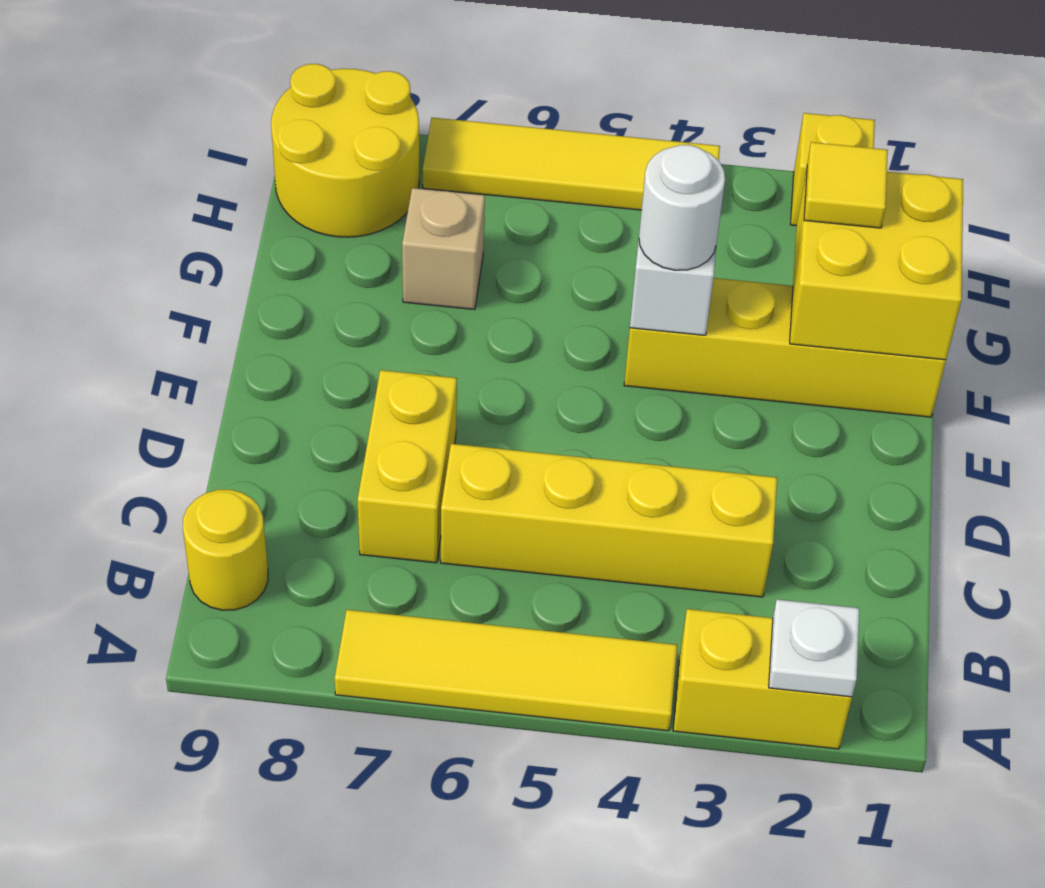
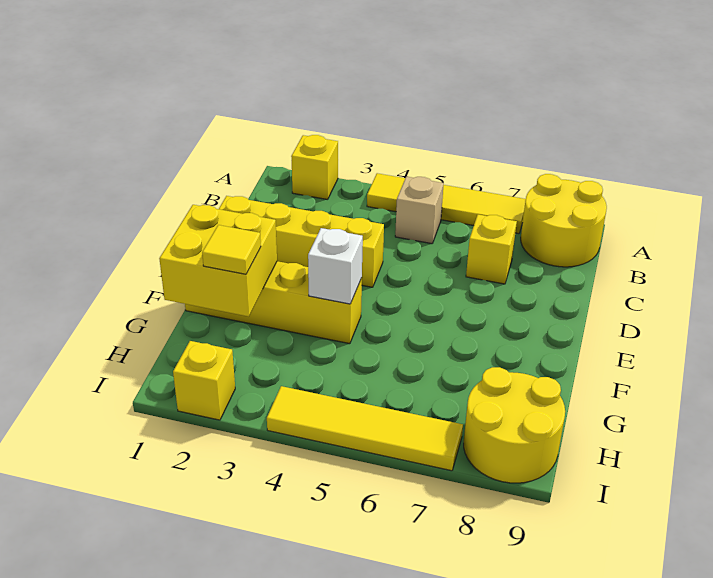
yellow brick A2:A3 level 1 -> yellow brick A2 level 1
white plate A2 level 2 -> none
yellow round brick B9 level 1 -> yellow round brick A8:B9 level 1
yellow brick C3:C6 level 1 -> yellow brick D1:D4 level 1
yellow brick C7:D7 level 1 -> yellow brick C7 level 1
white round brick F4 level 3 -> none
tan brick G7 level 1 -> tan brick B5 level 1

